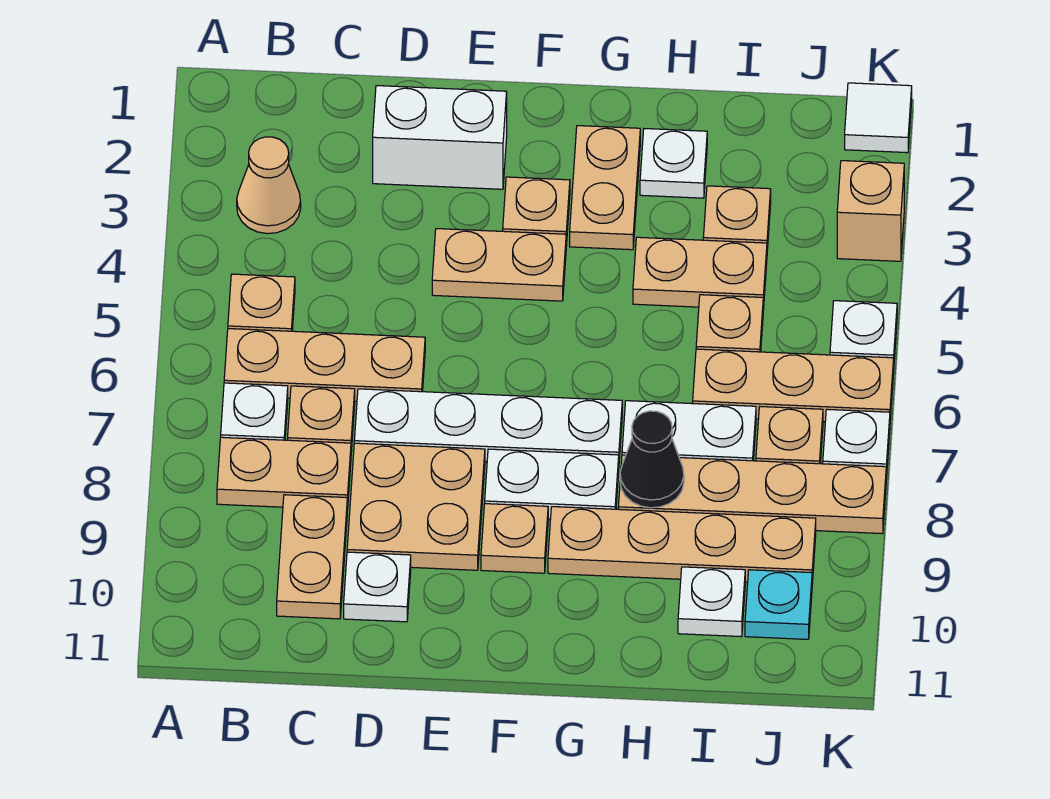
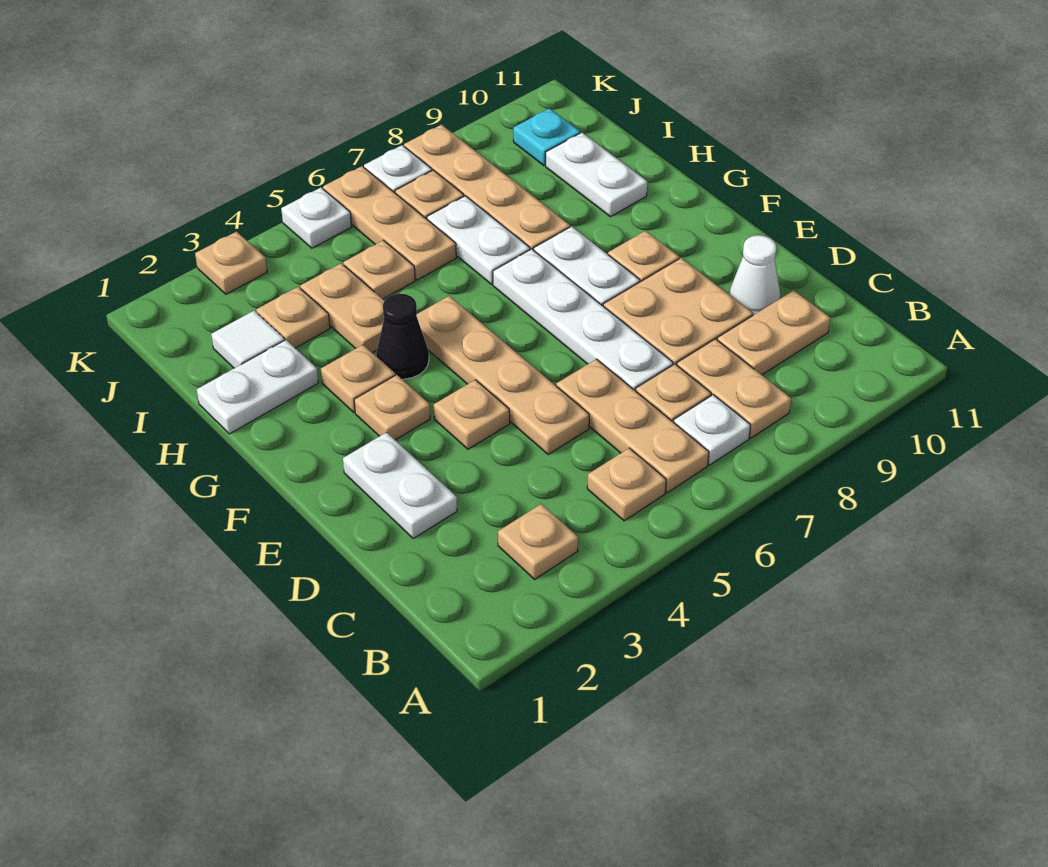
tan cone B3 level 1 -> tan plate B3 level 1
white brick D2:E2 level 1 -> white plate D2:E2 level 1
white plate D10 level 1 -> white cone D10 level 1
tan plate E4:F4 level 1 -> tan plate E4 level 1
tan plate G2:G3 level 1 -> tan plate G3 level 1
tan plate G9:J9 level 1 -> tan plate D5:G5 level 1
white plate H2 level 1 -> white plate H1:H2 level 1
black cone H8 level 2 -> black cone G4 level 1
white plate I10 level 1 -> white plate H10:I10 level 1
white tile K1 level 1 -> white tile I2 level 1
tan brick K3 level 1 -> tan plate K3 level 1

